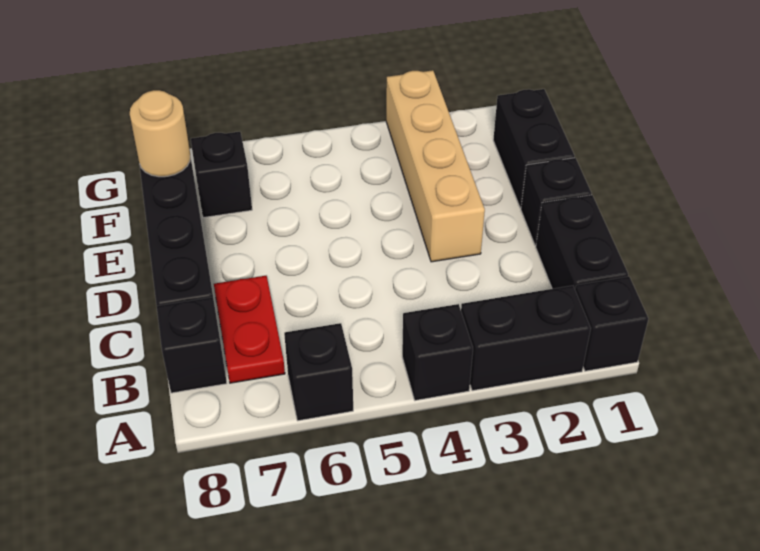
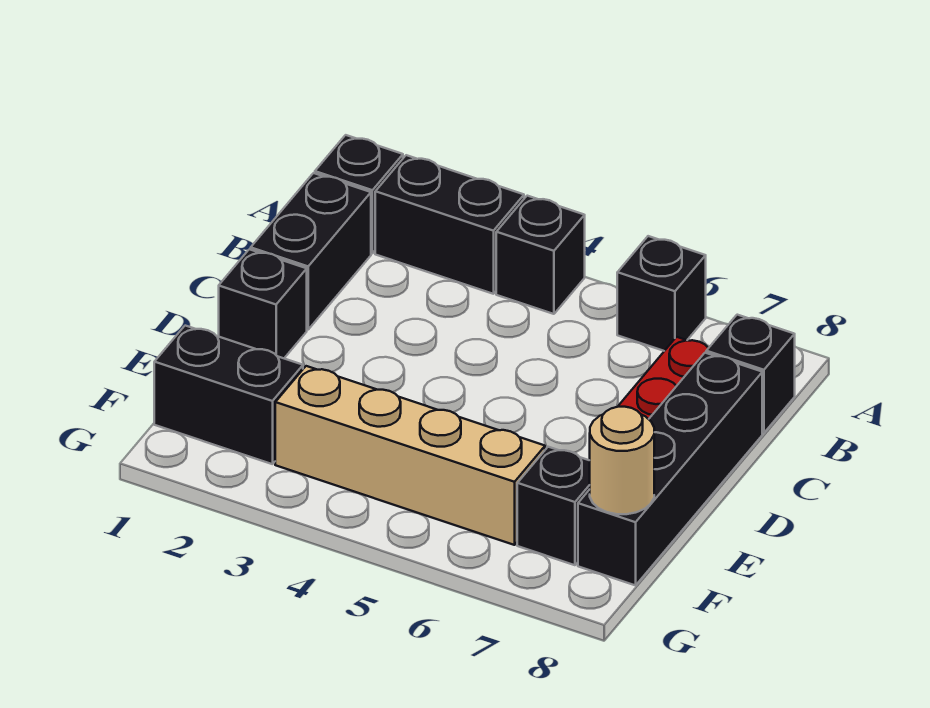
tan brick D3:G3 level 1 -> tan brick F3:F6 level 1
black brick E1:F1 level 1 -> black brick F1:F2 level 1

